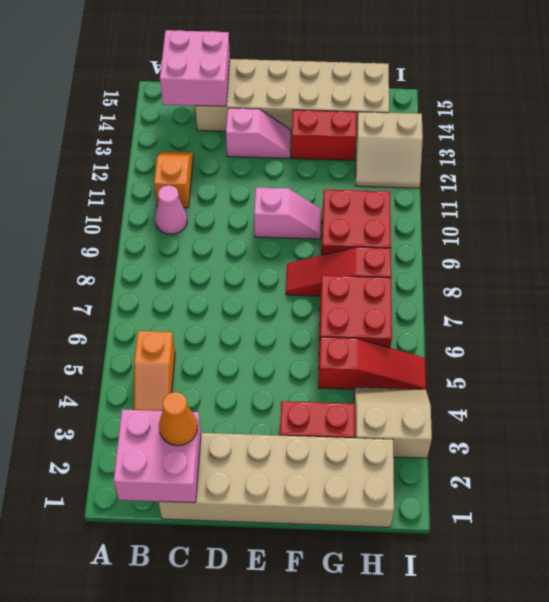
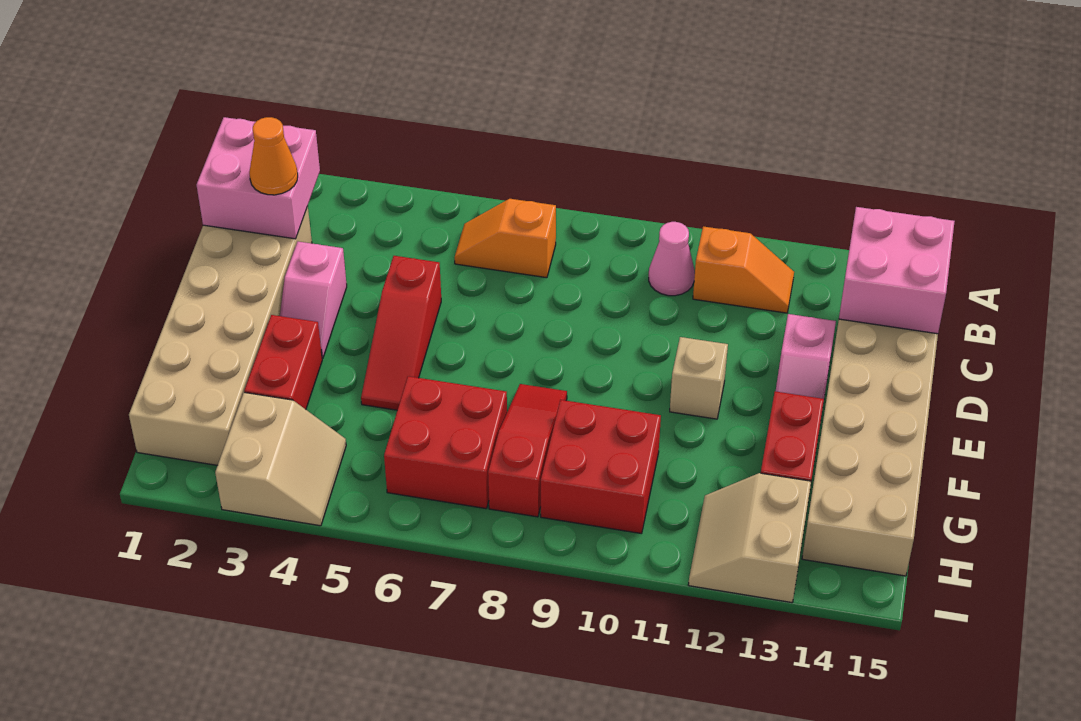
orange slope B4:B5 level 1 top 5 -> orange slope B6:B7 level 1 top 7
pink slope E10:F10 level 1 top E -> pink slope D3:E3 level 1 top D
none -> tan brick E11 level 1
red slope G5:I5 level 1 top G -> red slope D5:F5 level 1 top D

